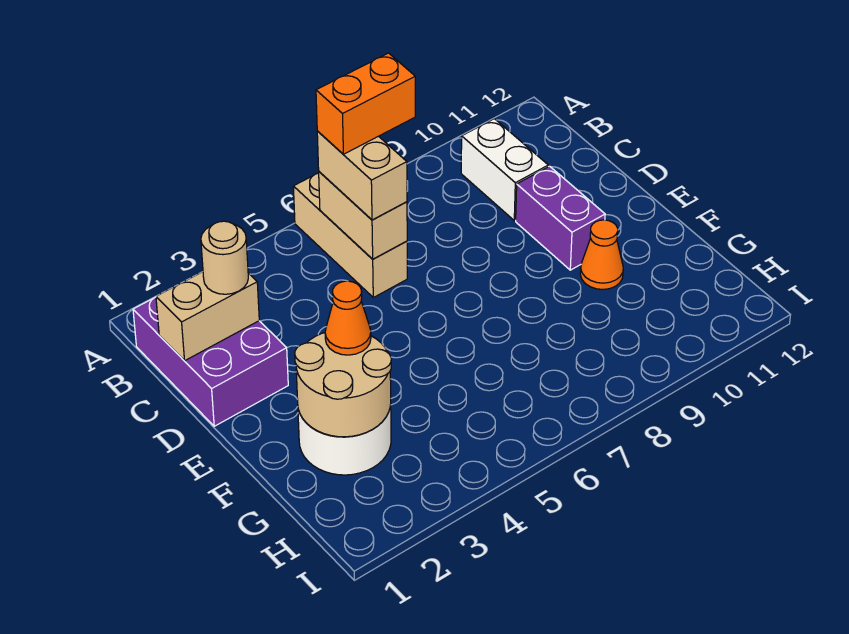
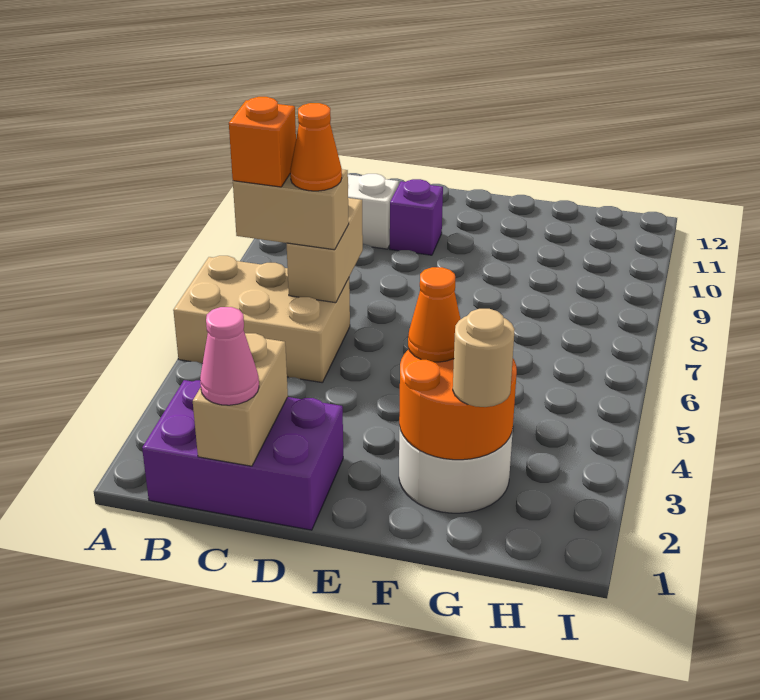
tan brick A6:C6 level 1 -> tan brick A5:C6 level 1
tan brick B6:C6 level 2 -> tan brick C6:C7 level 2
orange brick B6:B7 level 4 -> orange brick B6 level 4
none -> pink cone C1 level 3
tan round brick C2 level 3 -> tan round brick G2 level 3
purple brick D10:E10 level 1 -> purple brick D10 level 1
tan round brick F2:G3 level 2 -> orange round brick F2:G3 level 2
orange cone F10 level 1 -> orange cone C6 level 4

